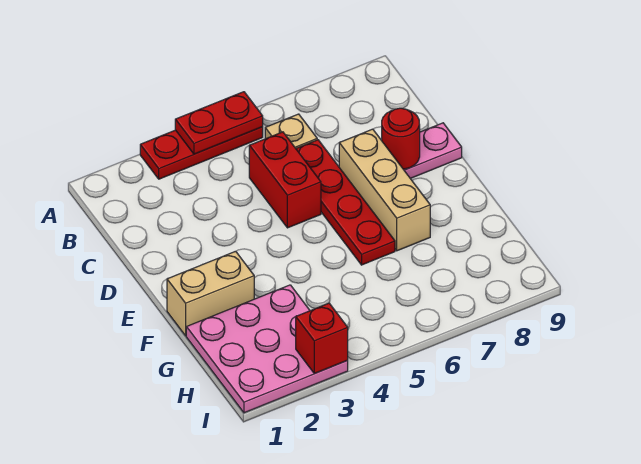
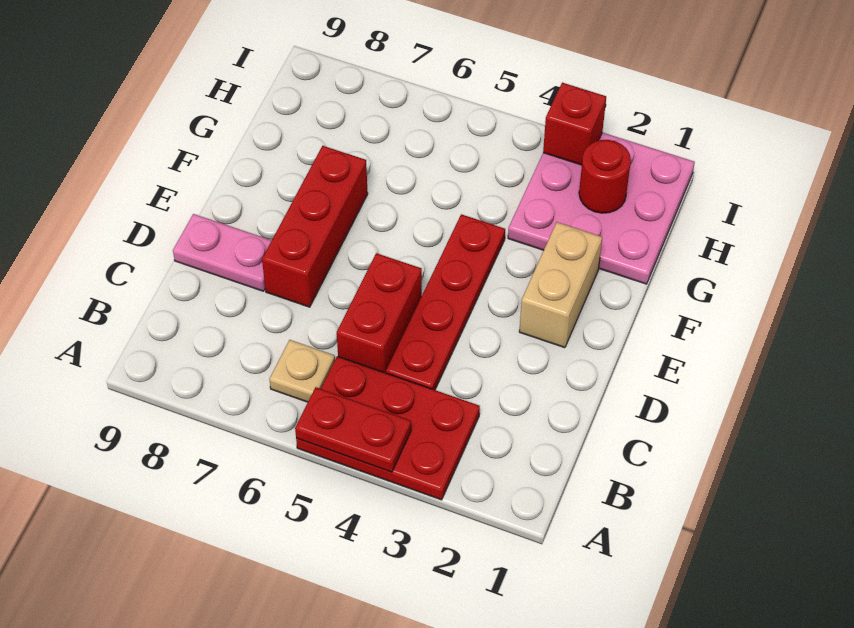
red plate A3:A5 level 1 -> red plate A3:B5 level 1
red plate C6:F6 level 1 -> red plate C4:F4 level 1
tan brick D7:F7 level 1 -> red brick D7:F7 level 1
red round brick D8 level 2 -> red round brick H2 level 2
tan brick F1:F2 level 1 -> tan brick E2:F2 level 1

